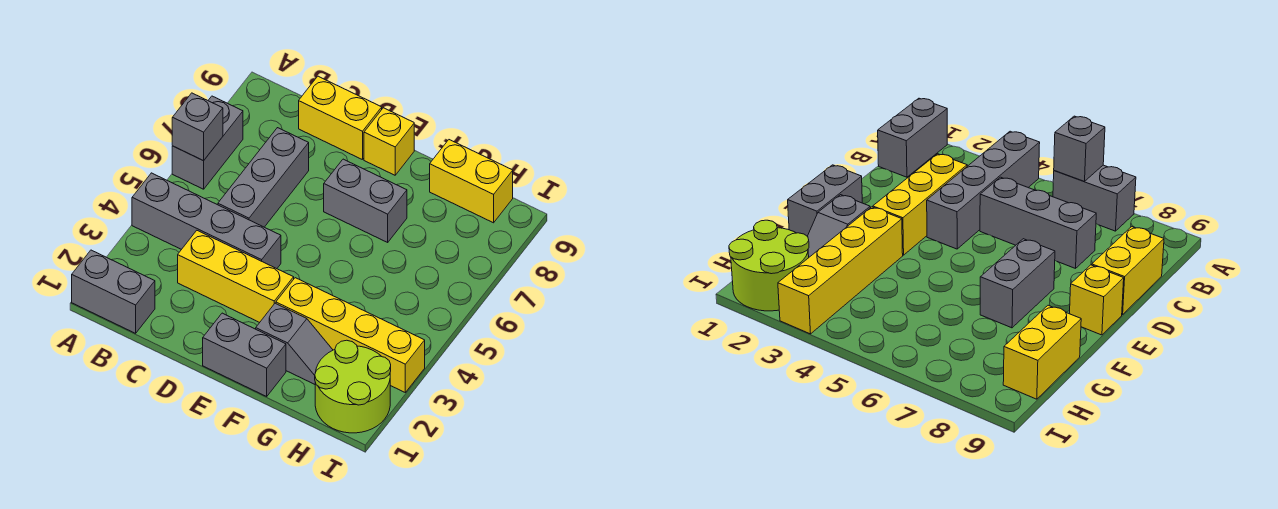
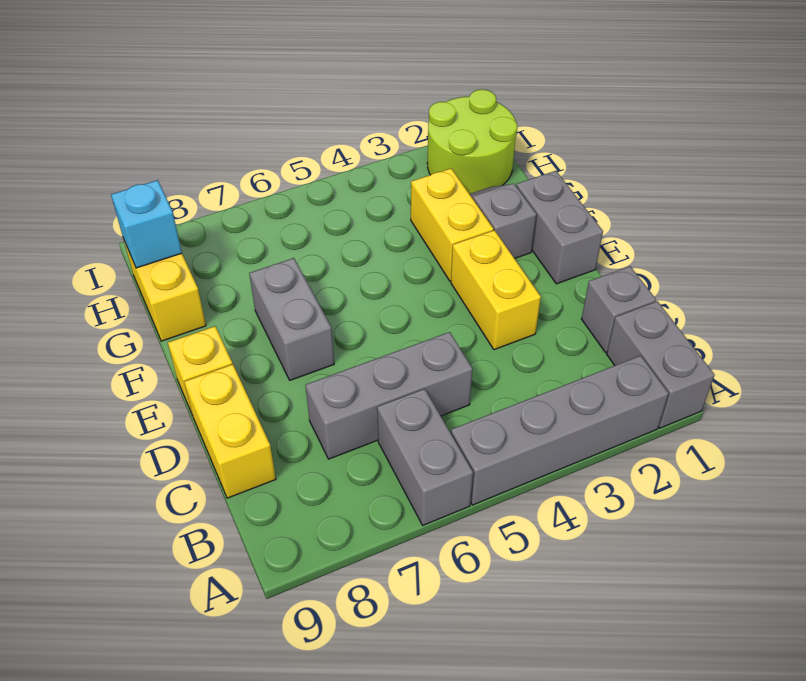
grey brick A4:D4 level 1 -> grey brick A2:A5 level 1
grey brick A6:A7 level 1 -> grey brick A6:B6 level 1
grey brick A6 level 2 -> grey brick C1 level 1
yellow brick C3:E3 level 1 -> yellow brick D3:E3 level 1
yellow brick F3:I3 level 1 -> yellow brick F3:G3 level 1
none -> cyan brick H9 level 2

